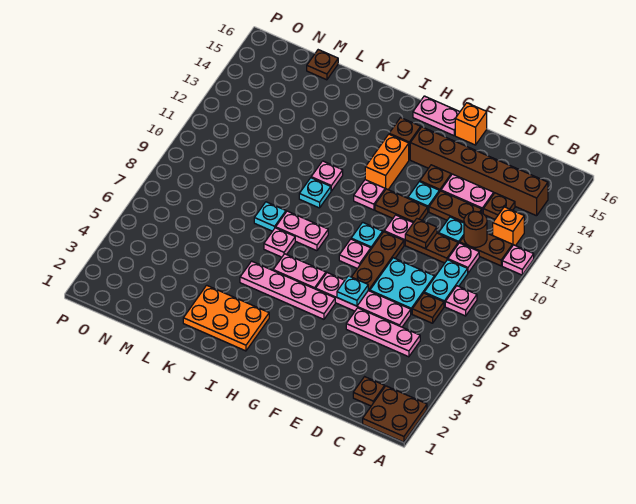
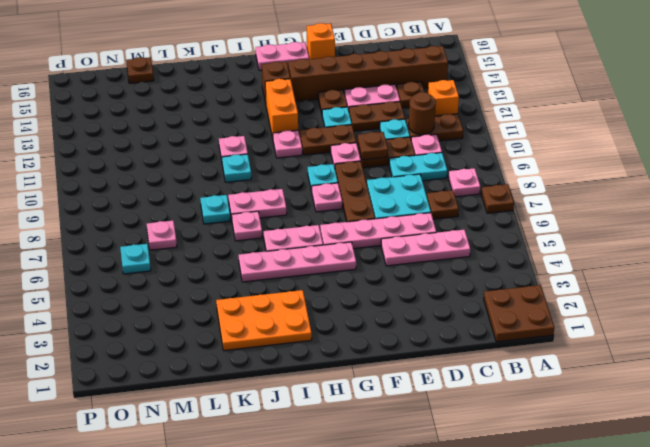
pink plate A11 level 1 -> pink plate M7 level 1
brown plate C2 level 1 -> brown plate A7 level 1
cyan plate C8:C9 level 1 -> cyan plate C9:D9 level 1
cyan plate F6 level 2 -> cyan plate N6 level 1

